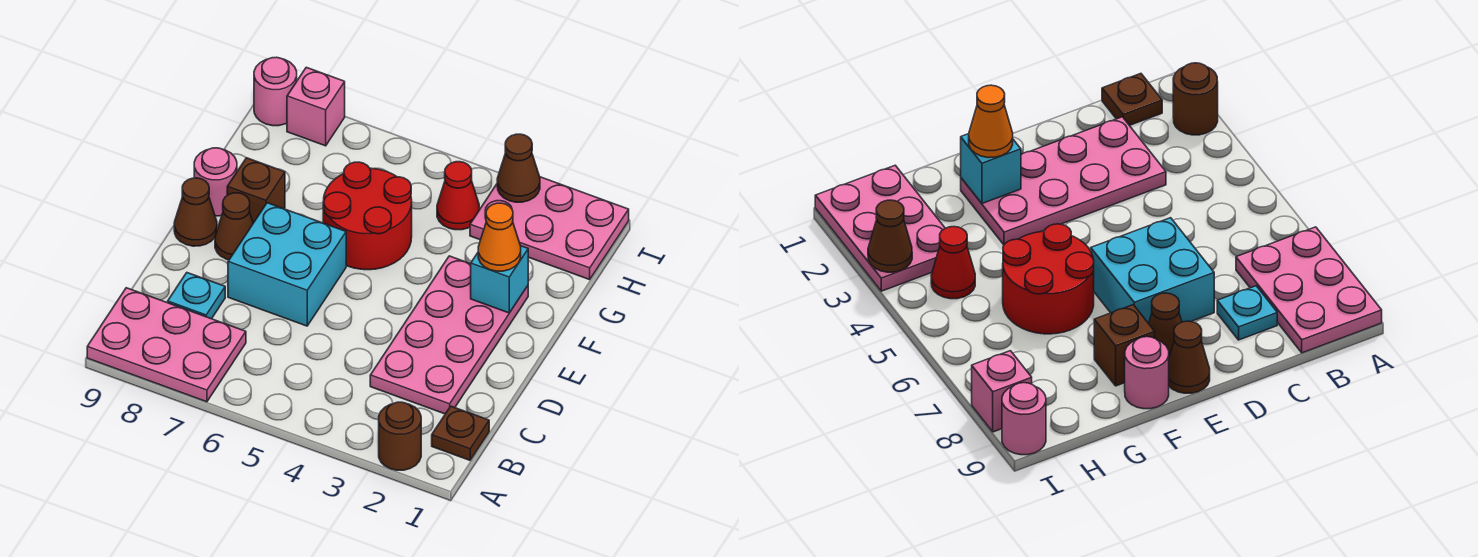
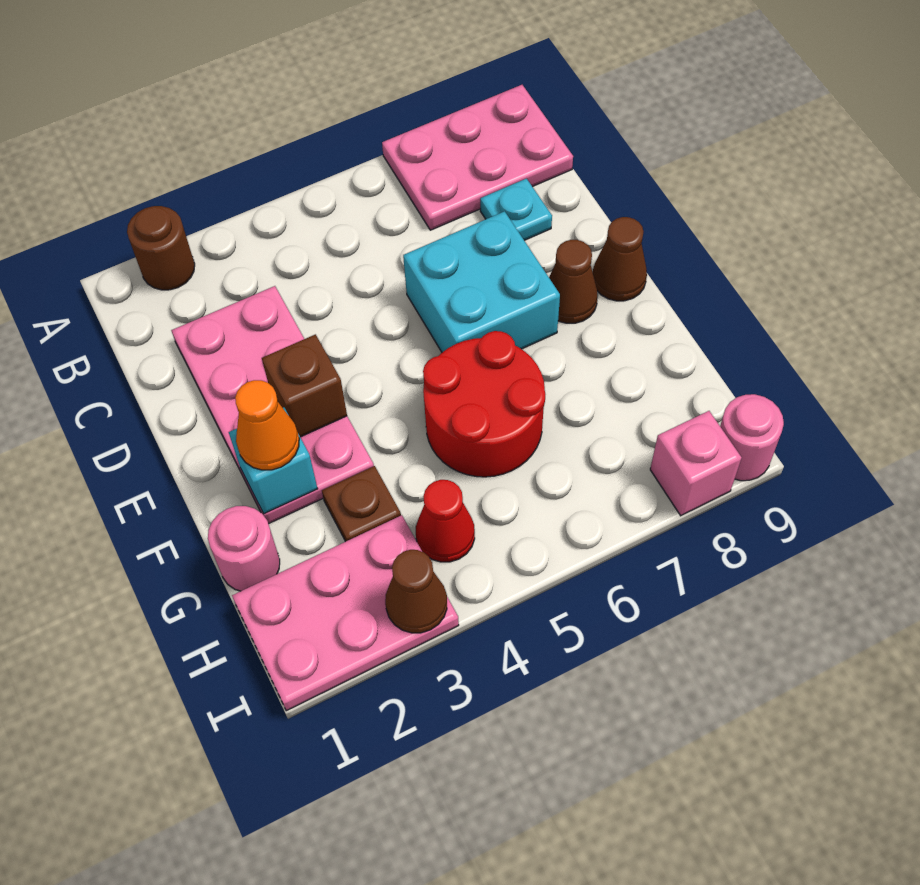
brown plate B1 level 1 -> brown plate G3 level 1
brown brick F8 level 1 -> brown brick E3 level 2
pink round brick F9 level 1 -> pink round brick G1 level 1

